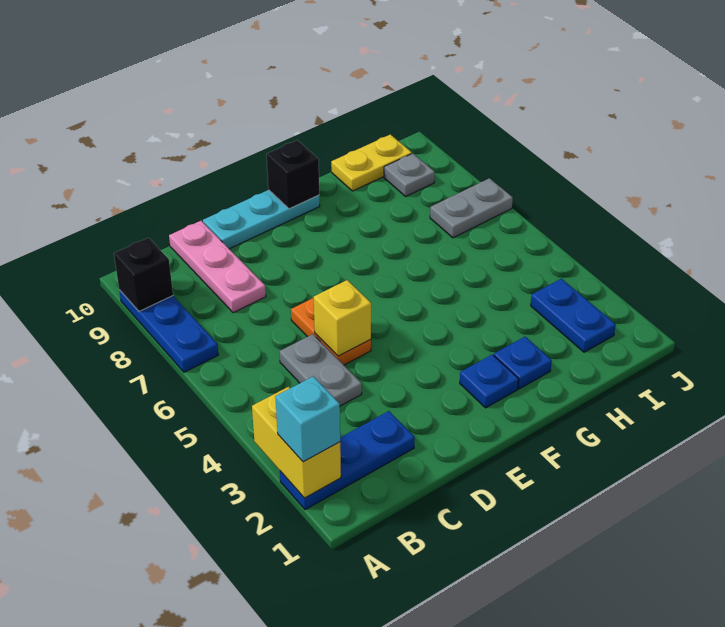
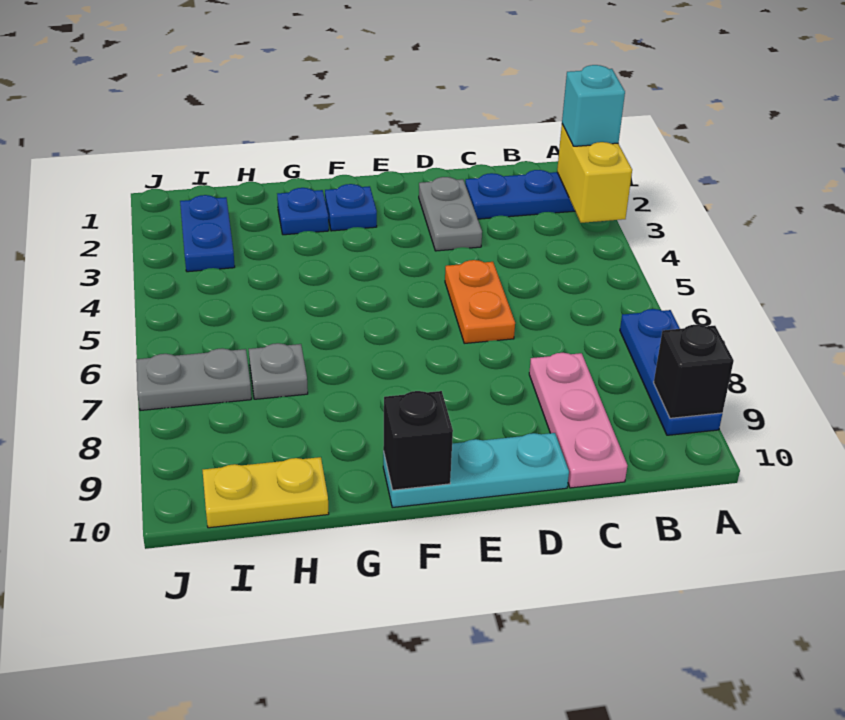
grey plate C4:C5 level 1 -> grey plate D2:D3 level 1
yellow brick D5 level 2 -> none
grey plate I9 level 1 -> grey plate H7 level 1

